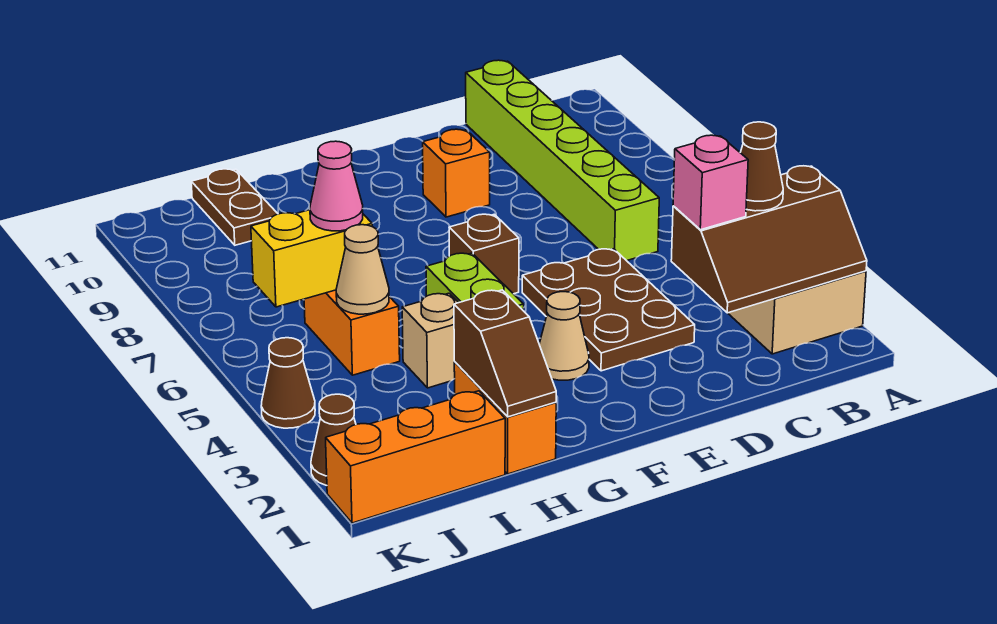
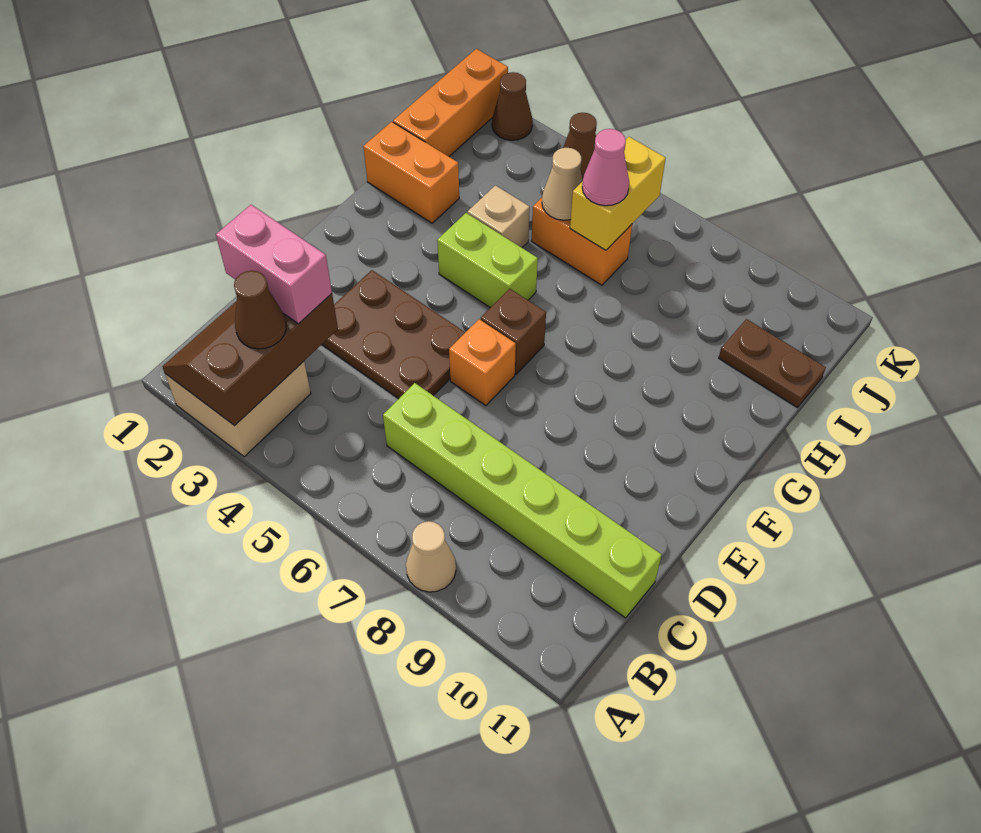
pink brick C3 level 3 -> pink brick C2:C3 level 3
orange brick E9 level 1 -> orange brick E6 level 1
tan cone F3 level 1 -> tan cone A8 level 1
brown slope H1:H2 level 2 top 2 -> none

